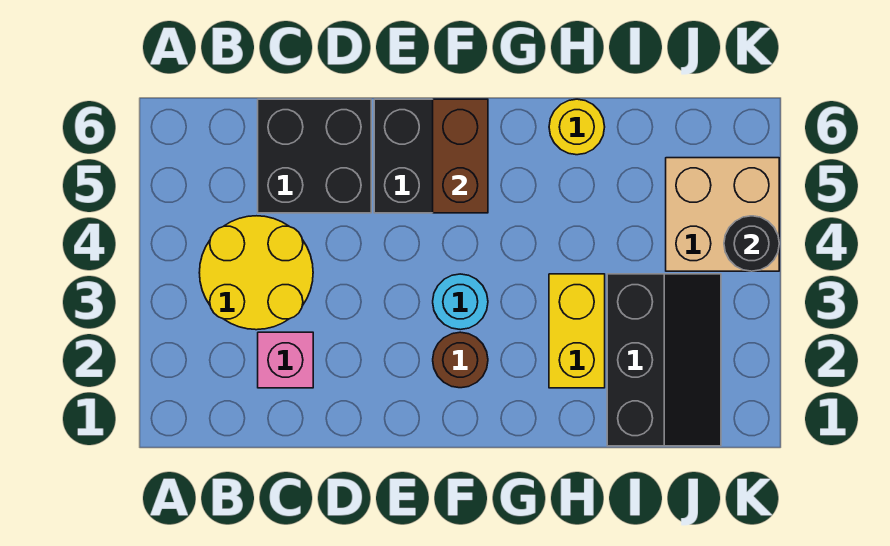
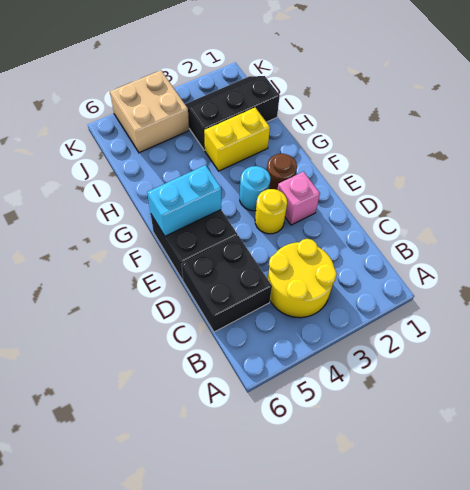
pink brick C2 level 1 -> pink brick E2 level 1
brown brick F5:F6 level 2 -> cyan brick F5:F6 level 2
yellow round brick H6 level 1 -> yellow round brick E3 level 1
black round brick K4 level 2 -> none

